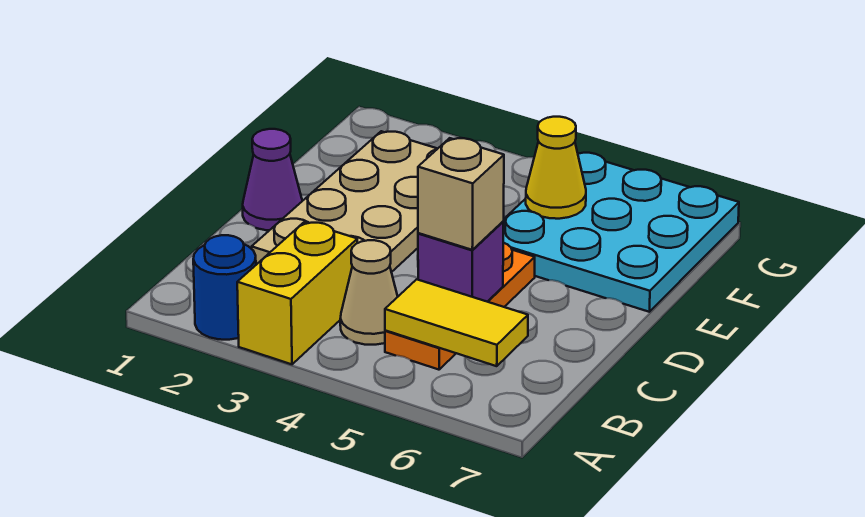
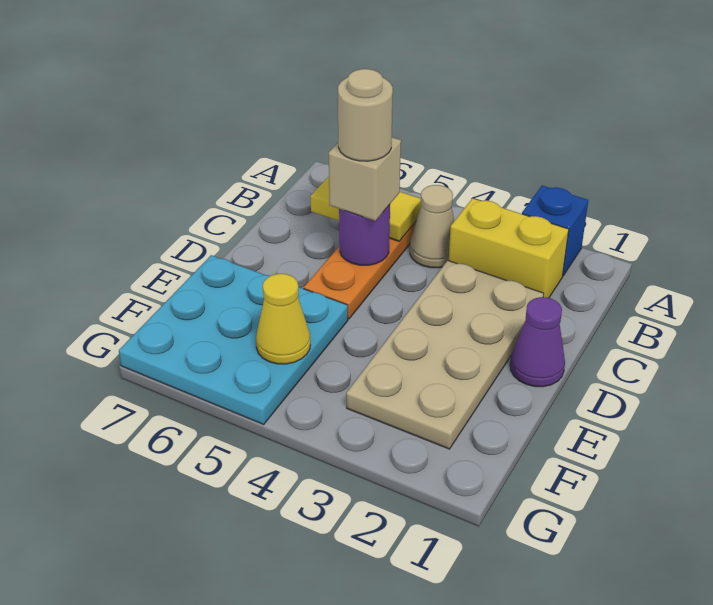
blue round brick A2 level 1 -> blue brick A2 level 1
yellow brick A3:B3 level 1 -> yellow brick B2:B3 level 1
purple brick C5 level 2 -> purple round brick C5 level 2
none -> tan round brick C5 level 4

